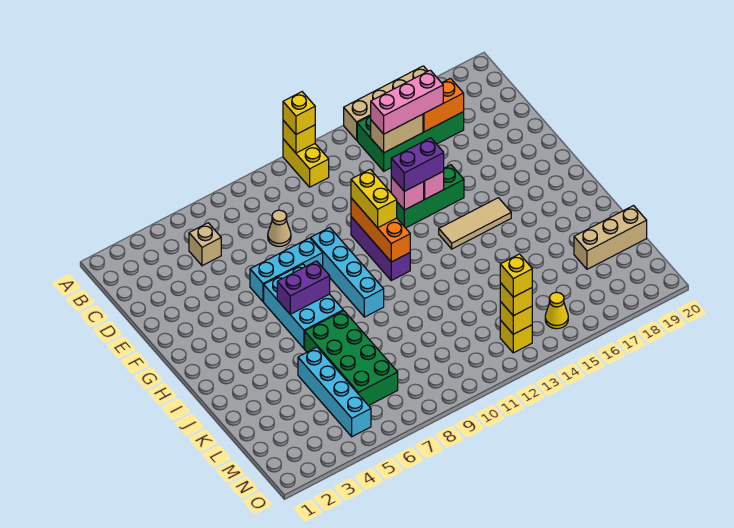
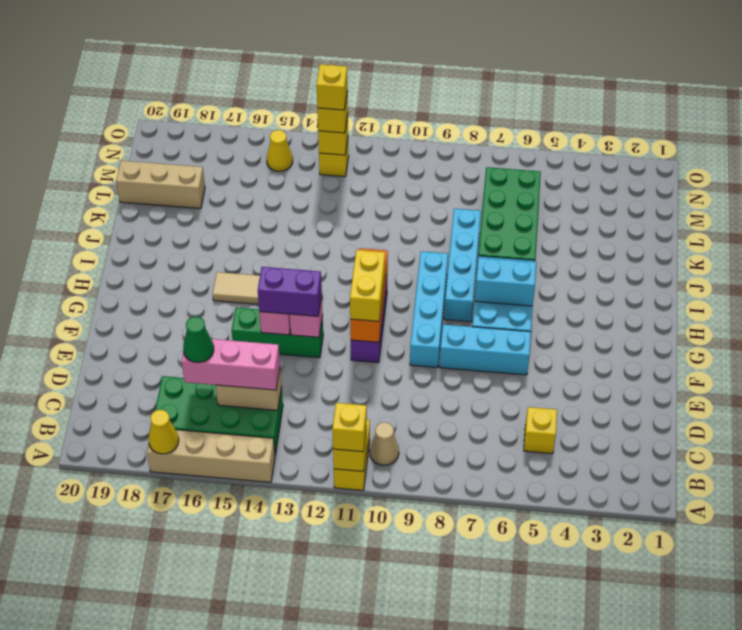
none -> yellow cone A17 level 2
tan brick C5 level 1 -> yellow brick C5 level 1
orange brick C16:C17 level 2 -> none
none -> green cone C16 level 4
tan cone D8 level 1 -> tan cone B10 level 1
purple brick H6:H7 level 2 -> cyan brick H6:H7 level 2
cyan brick K5:N5 level 1 -> cyan brick H8:K8 level 1

